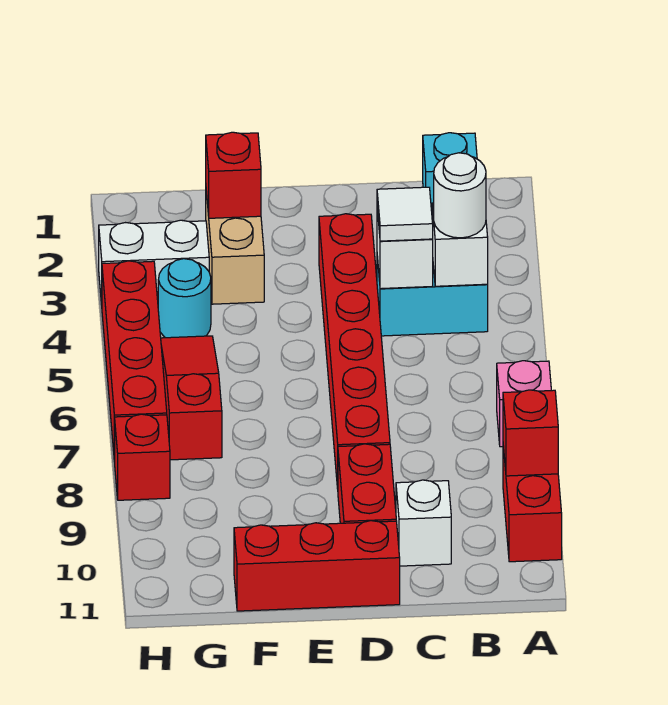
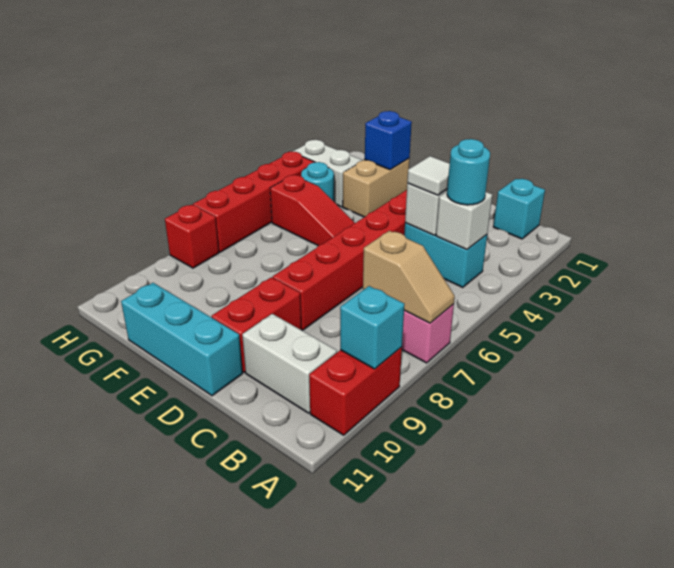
none -> tan slope A7:B7 level 2 top B
red brick A9 level 2 -> cyan brick A9 level 2
white round brick B4 level 3 -> cyan round brick B4 level 3
white brick C10 level 1 -> white brick B10:C10 level 1
red brick D11:F11 level 1 -> cyan brick D11:F11 level 1
red brick F2 level 2 -> blue brick F2 level 2
red slope G5:G7 level 1 top 7 -> red slope E5:G5 level 1 top G

